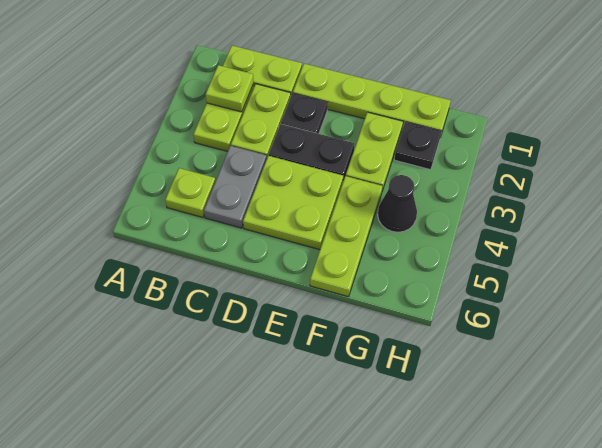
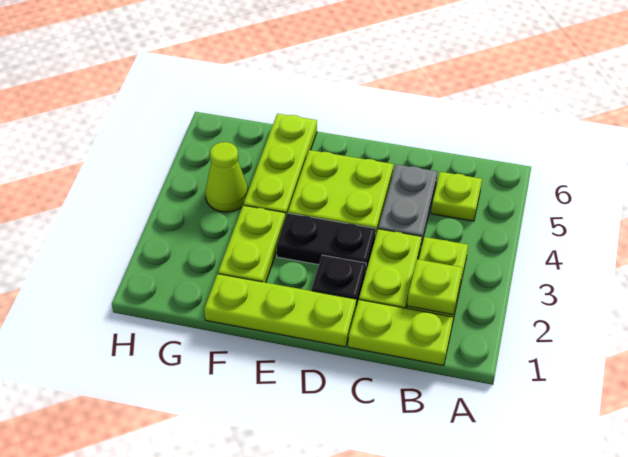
lime plate D1:G1 level 1 -> lime plate D1:F1 level 1
black plate G2 level 1 -> none
black cone G4 level 1 -> lime cone G4 level 1

